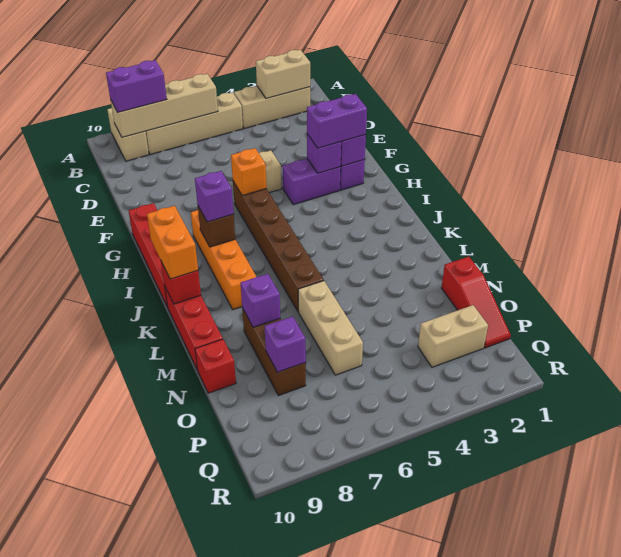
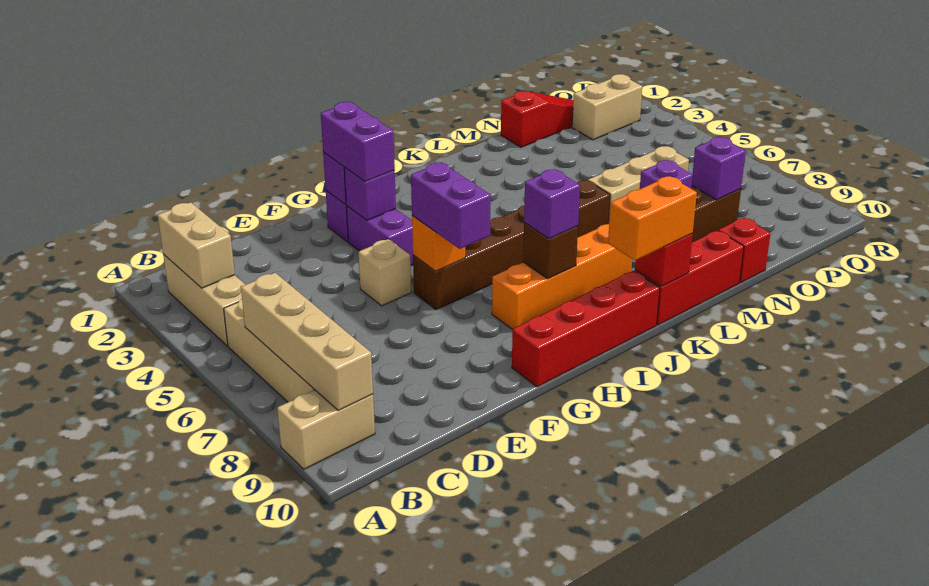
purple brick B8:B9 level 3 -> purple brick G6:G7 level 3
tan brick P2:P3 level 1 -> tan brick P2:Q2 level 1

